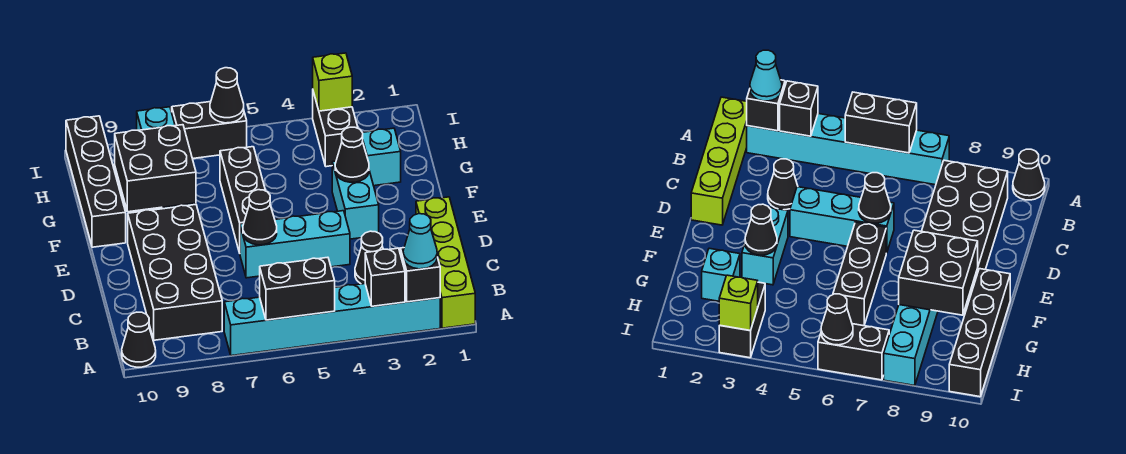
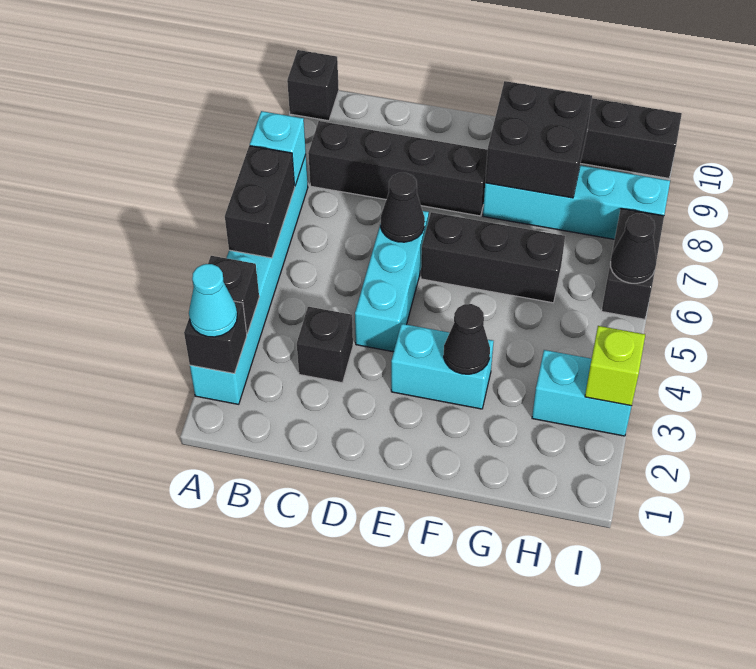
lime brick A1:D1 level 1 -> none
black cone A10 level 1 -> black brick A10 level 1
black brick B8:E9 level 1 -> black brick B8:E8 level 1
black cone C3 level 1 -> black brick C3 level 1
cyan brick G2 level 1 -> cyan brick A7 level 2
black brick H3:I3 level 1 -> cyan brick H3:I3 level 1

